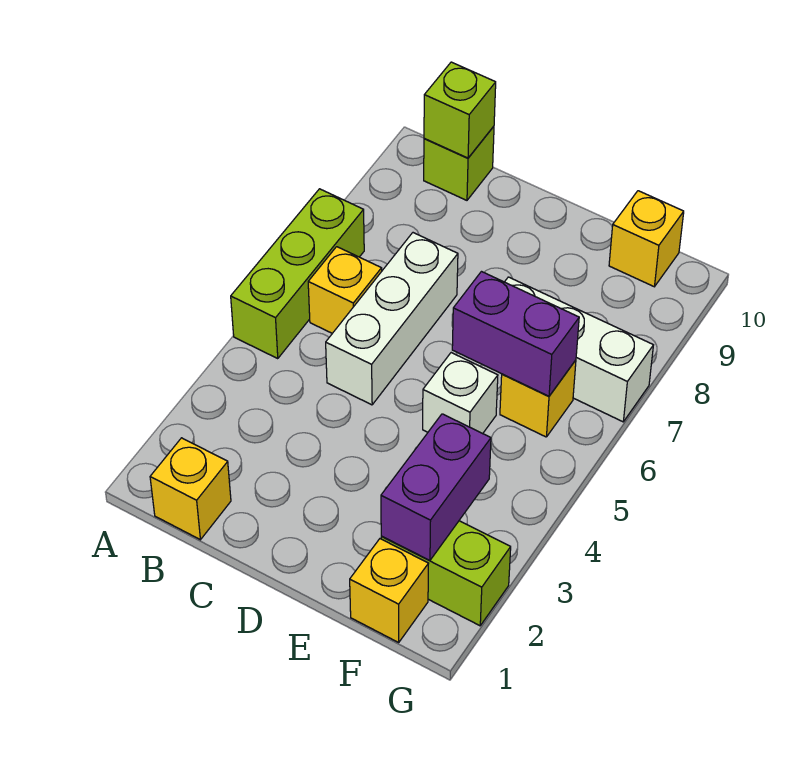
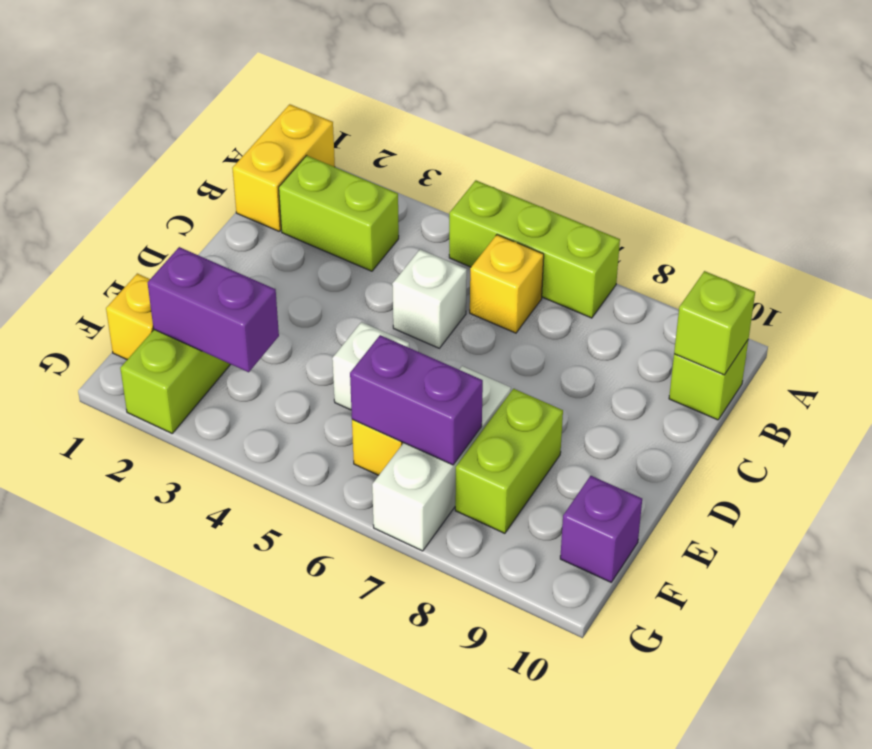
yellow brick B1 level 1 -> yellow brick A1:B1 level 1
none -> lime brick B2:B3 level 1
white brick C5:C7 level 1 -> white brick C5 level 1
purple brick E6:F6 level 2 -> purple brick F6:F7 level 2
none -> lime brick E8:F8 level 1
yellow brick F10 level 1 -> purple brick F10 level 1

